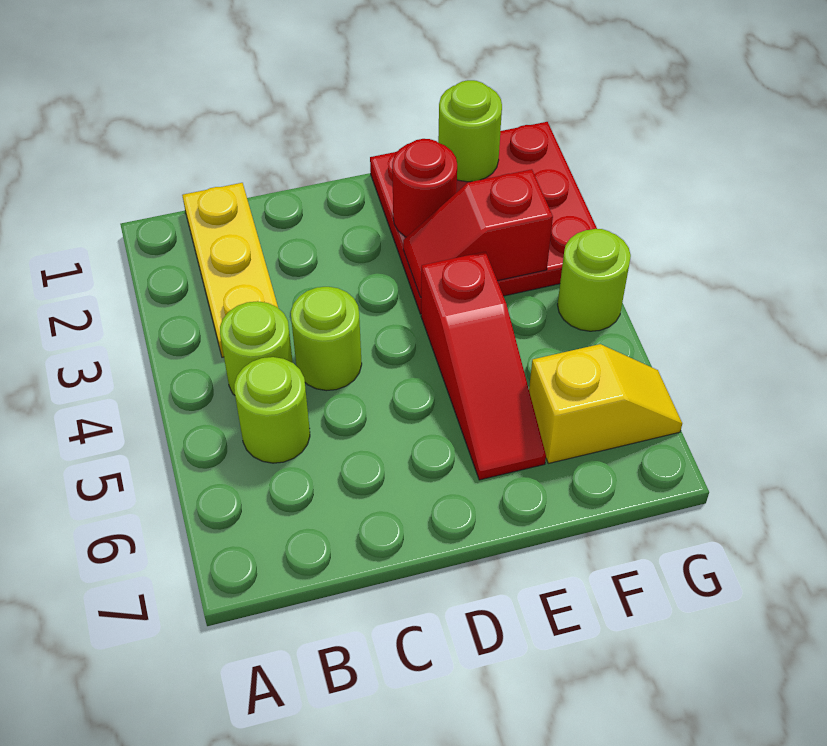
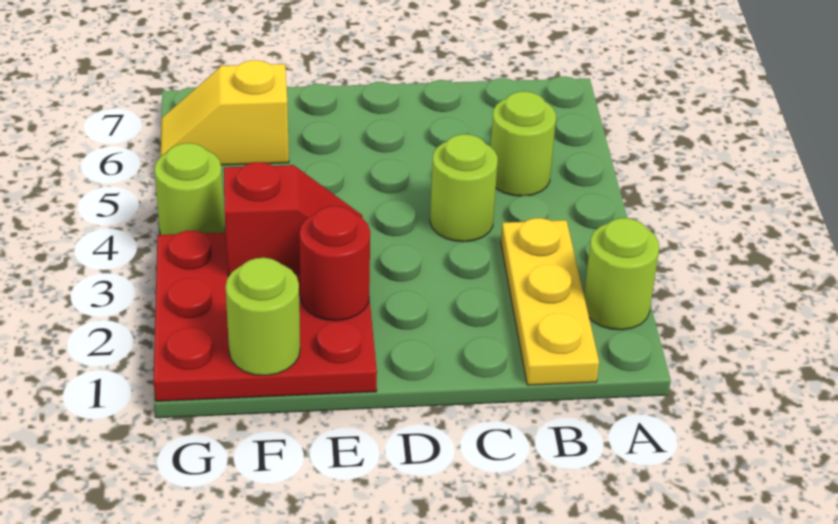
lime round brick B4 level 1 -> lime round brick A2 level 1
red slope E4:E6 level 1 top 4 -> none

